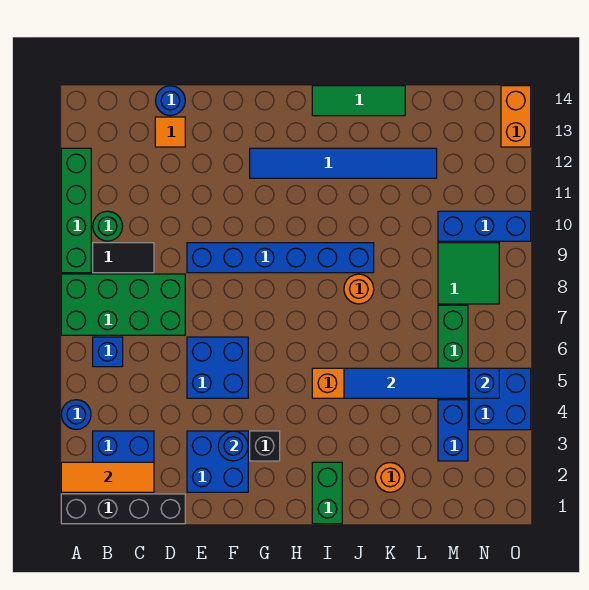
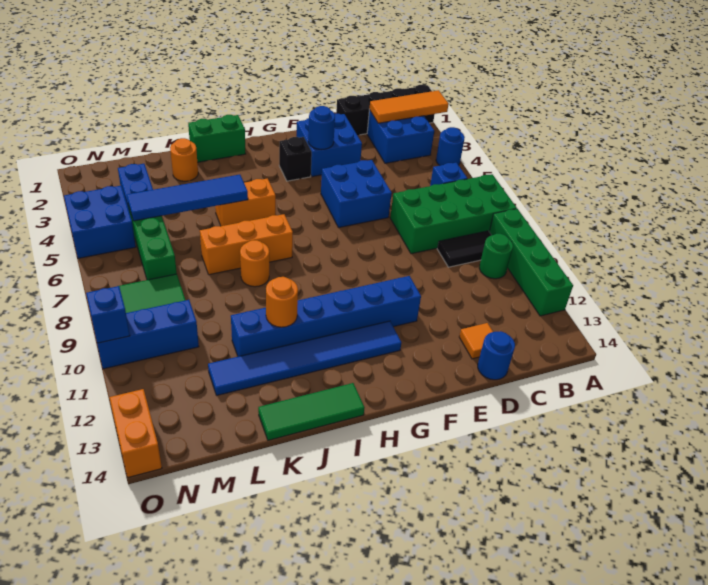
blue brick E9:J9 level 1 -> blue brick F11:K11 level 1
green brick I1:I2 level 1 -> green brick I1:J1 level 1
none -> orange brick I7:K7 level 1
none -> orange round brick J11 level 2
blue brick N5 level 2 -> blue brick O10 level 2

